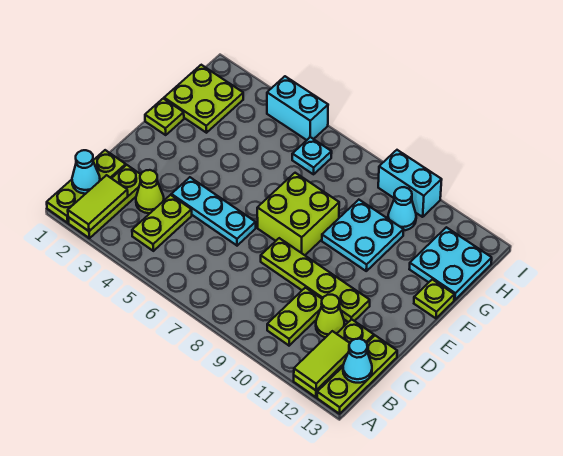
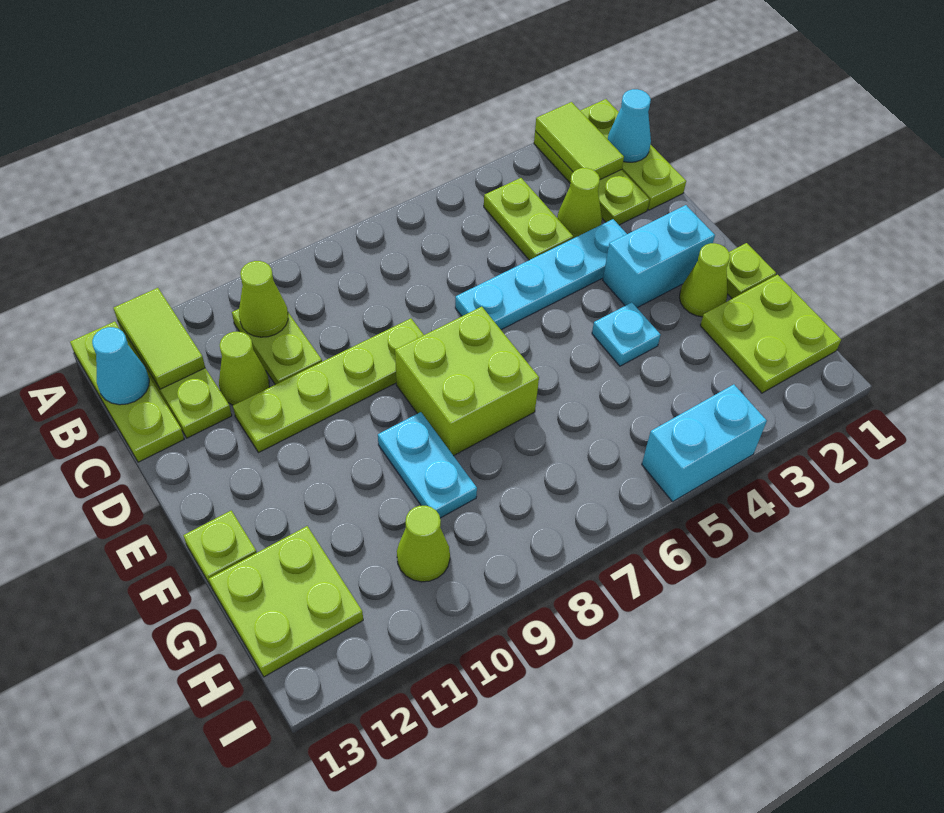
none -> lime cone B10 level 2
cyan plate D4:D6 level 1 -> cyan plate D3:D6 level 1
none -> lime cone F2 level 1
cyan plate F9:G10 level 1 -> cyan plate F9:G9 level 1
cyan plate G12:H13 level 1 -> lime plate G12:H13 level 1
cyan plate H6 level 1 -> cyan plate F4 level 1
cyan cone H10 level 1 -> lime cone H10 level 1
cyan brick I9:I10 level 1 -> cyan brick E2:E3 level 1

